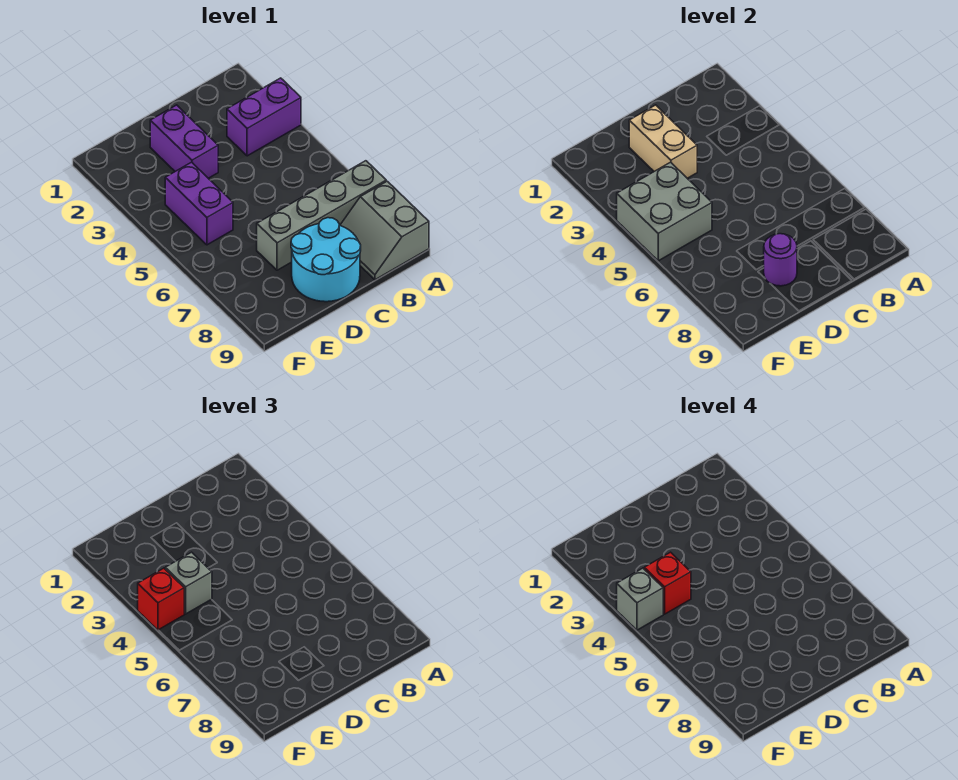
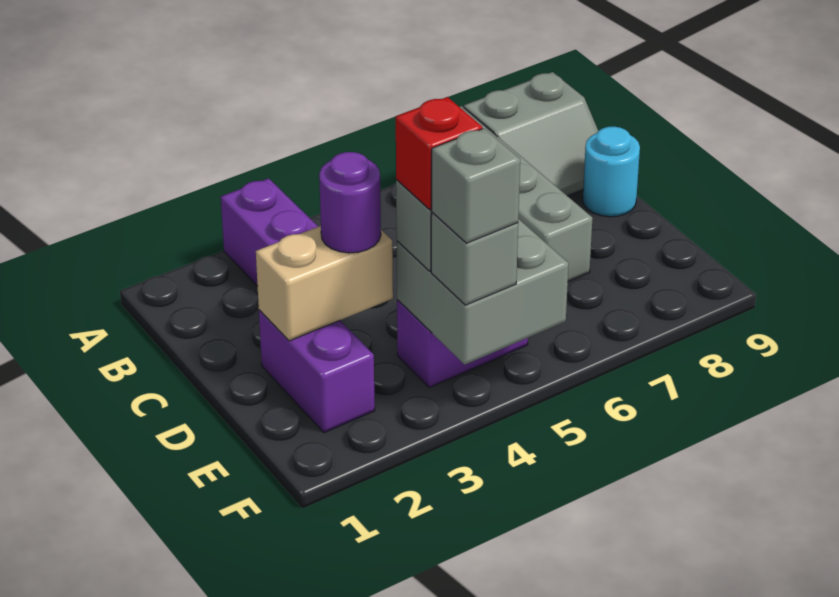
cyan round brick C8:D9 level 1 -> cyan round brick C9 level 1
purple brick D2:D3 level 1 -> purple brick D2:E2 level 1
purple round brick D8 level 2 -> purple round brick D3 level 3
red brick F4 level 3 -> grey brick F4 level 3

